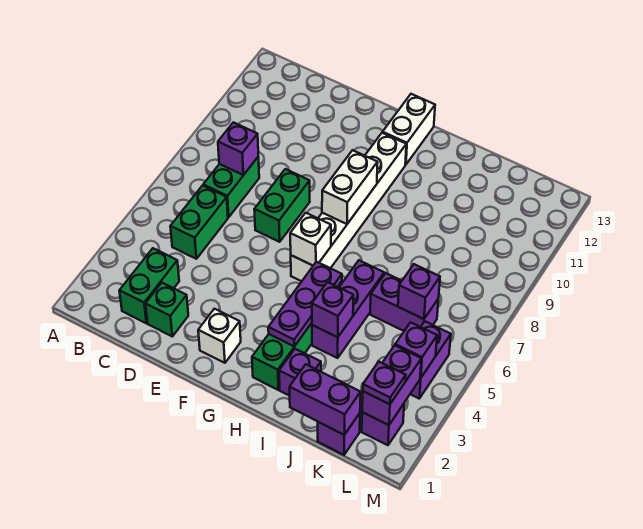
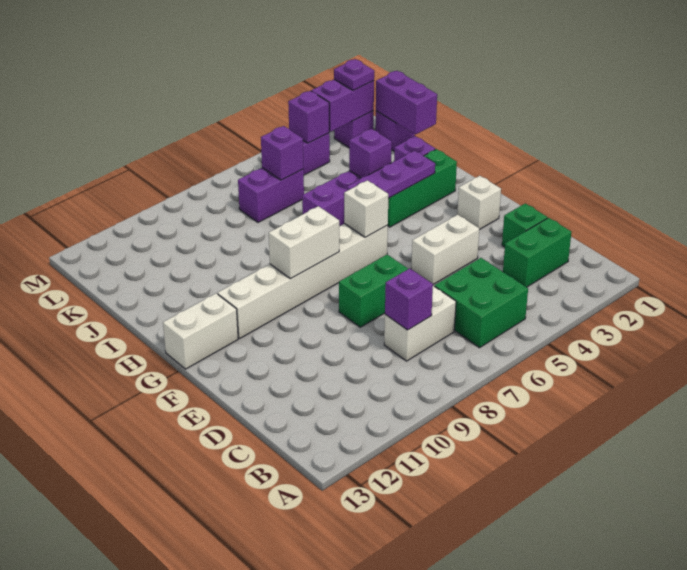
green brick C5:C6 level 1 -> green brick B5:C6 level 1
green brick C7:C8 level 1 -> white brick C7:C8 level 1
none -> white brick E4:E5 level 1
purple brick J6:K6 level 1 -> purple brick K6:K7 level 1

